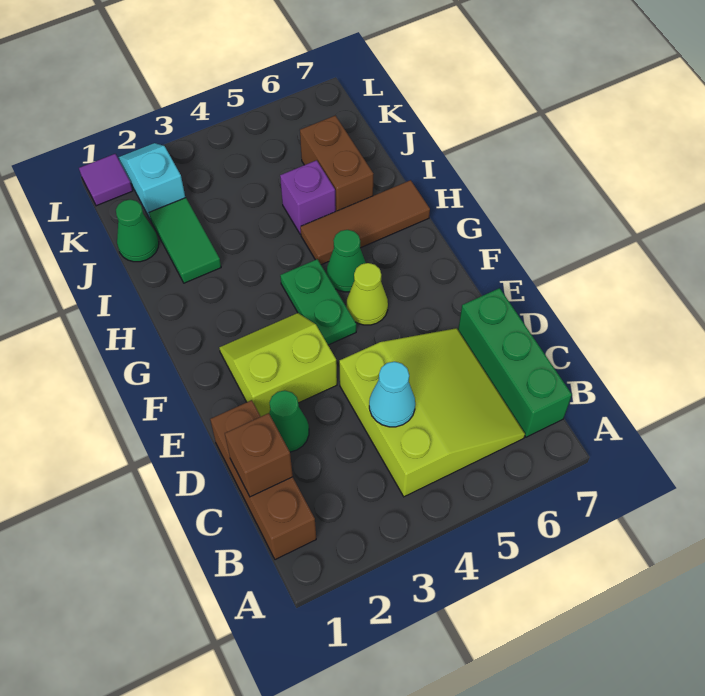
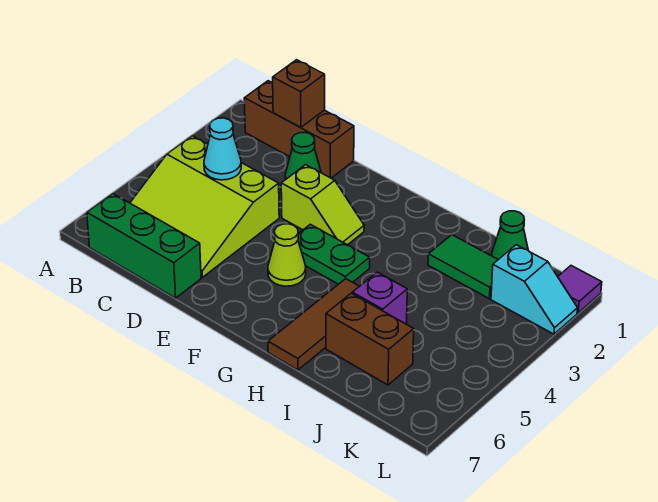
lime slope E2:F3 level 1 top E -> lime slope E3:F3 level 1 top E
green cone G5 level 1 -> none

